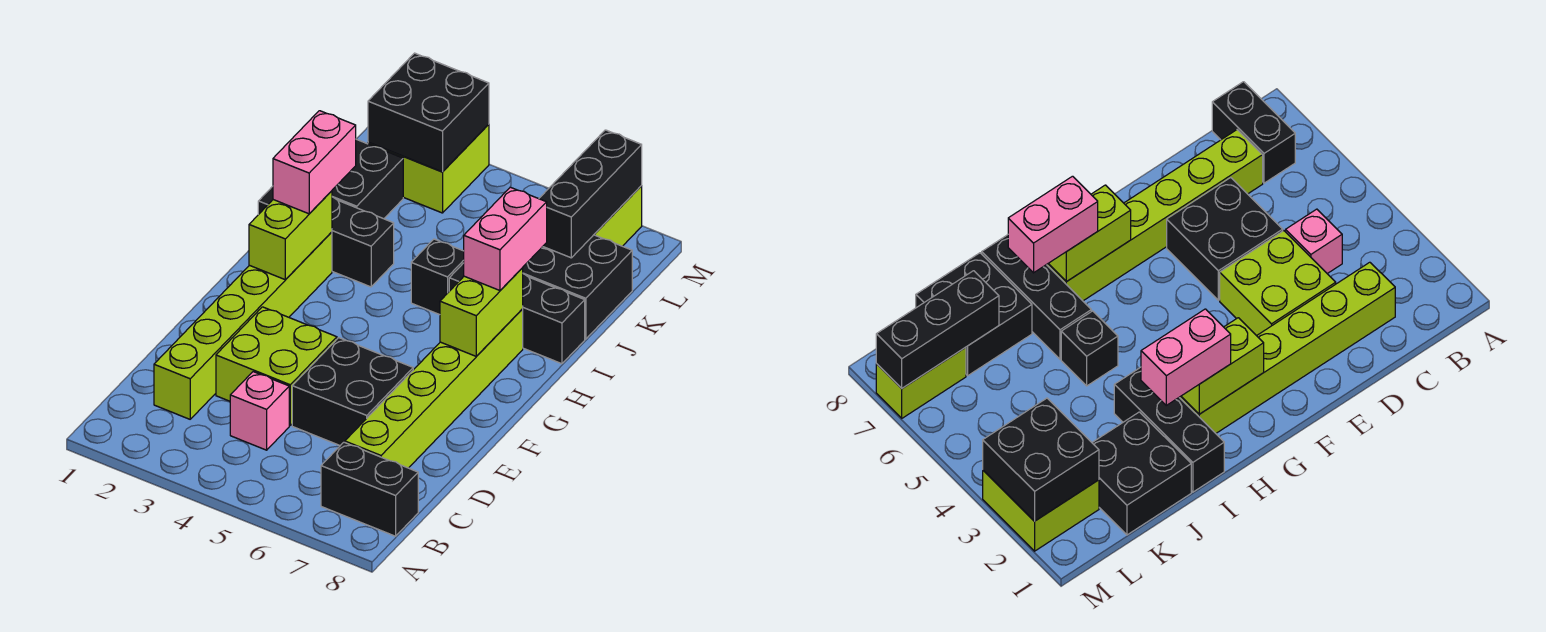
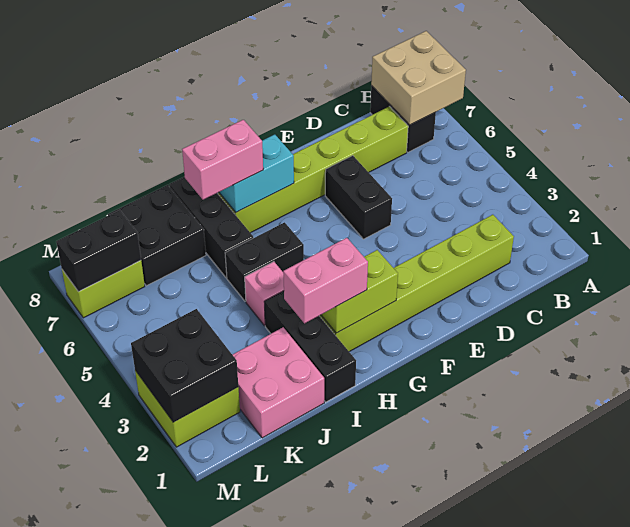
none -> tan brick A7:B8 level 2
pink brick C4 level 1 -> pink brick I4 level 1
lime brick D3:E4 level 1 -> none
black brick D5:E6 level 1 -> black brick E5:E6 level 1
lime brick G7:H7 level 2 -> cyan brick G7:H7 level 2
black brick I5 level 1 -> black brick H5:I5 level 1
black brick J1:K2 level 1 -> pink brick J1:K2 level 1
black brick K7:M7 level 2 -> black brick L7:M7 level 2

